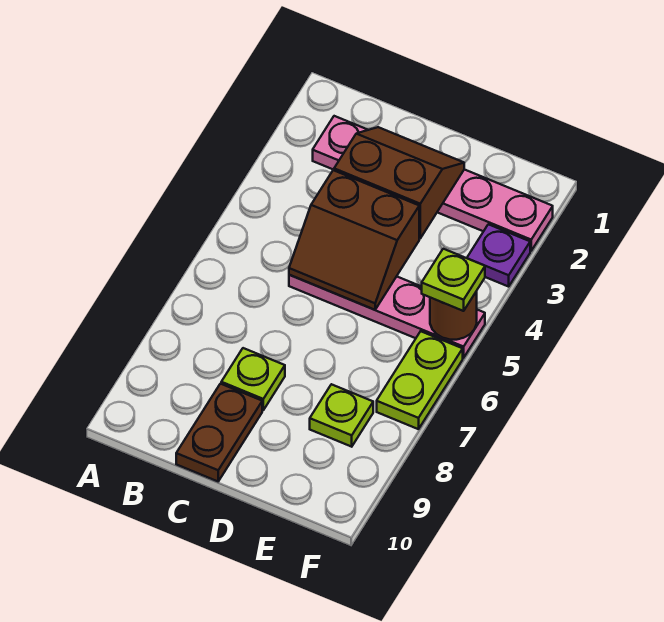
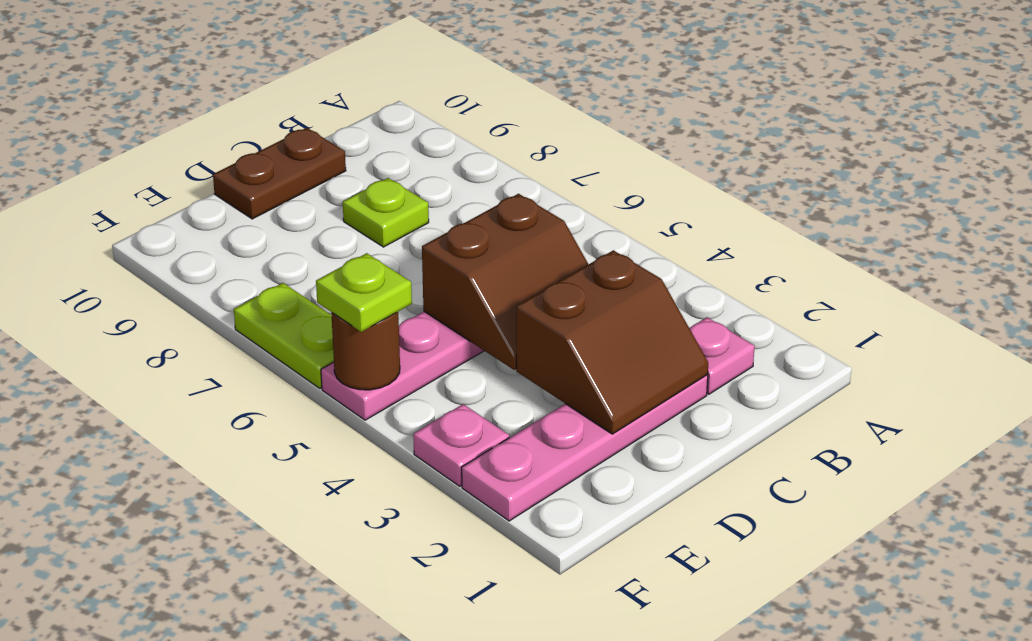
brown slope C4:D5 level 2 top 4 -> brown slope C4:D5 level 2 top 5
brown plate C9:C10 level 1 -> brown plate C10:D10 level 1
lime plate E8 level 1 -> none
purple plate F3 level 1 -> pink plate F3 level 1

